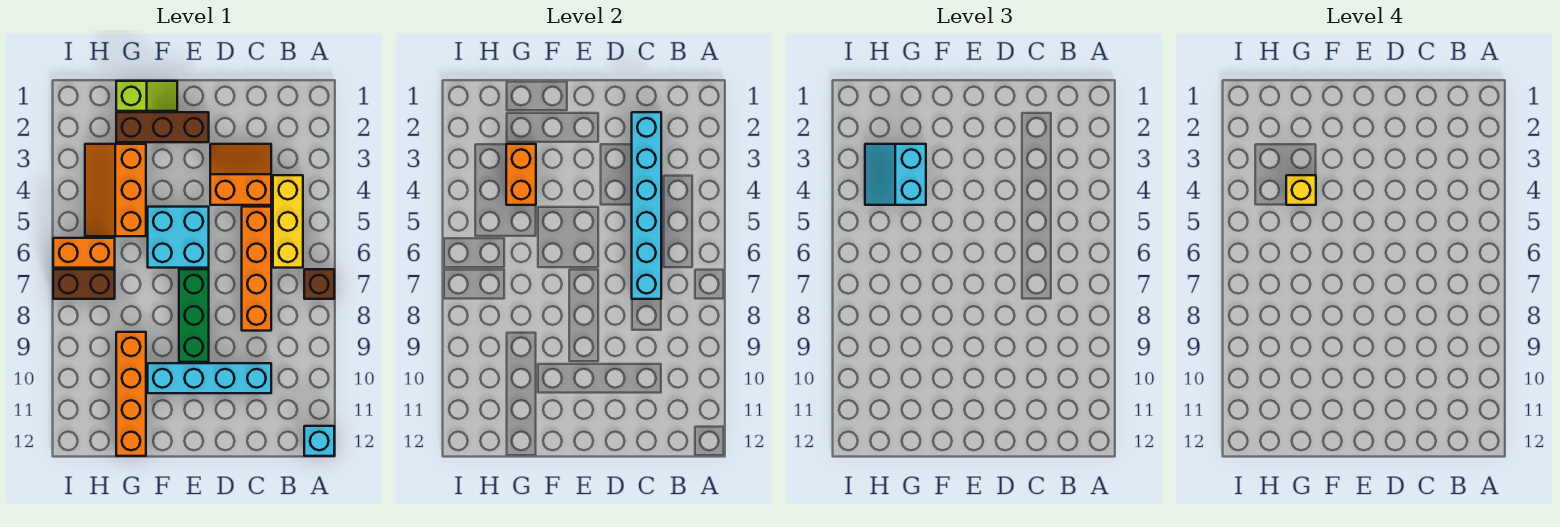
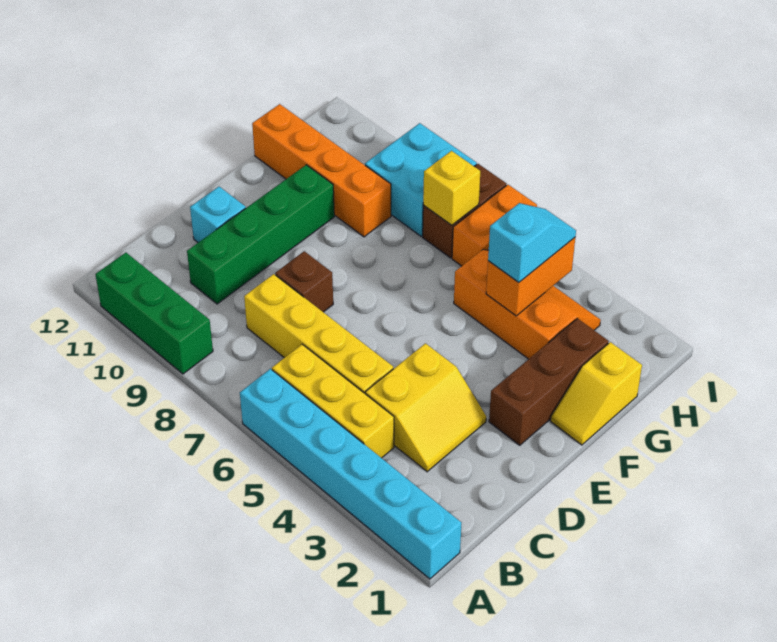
brown brick A7 level 1 -> brown brick D8 level 1
cyan brick A12 level 1 -> cyan brick D11 level 1
cyan brick C2:C7 level 2 -> cyan brick A1:A6 level 1
orange slope C3:D4 level 1 top 4 -> yellow slope C3:D4 level 1 top 4
orange brick C5:C8 level 1 -> yellow brick C5:C8 level 1
cyan brick C10:F10 level 1 -> green brick C10:F10 level 1
cyan brick E5:F6 level 1 -> cyan brick H8:I9 level 1
green brick E7:E9 level 1 -> green brick A9:A11 level 1
lime slope F1:G1 level 1 top G -> yellow slope F1:G1 level 1 top G
orange brick G3:G4 level 2 -> orange brick G4:H4 level 2
cyan slope G3:H4 level 3 top G -> cyan slope G4:H4 level 3 top G
yellow brick G4 level 4 -> yellow brick H7 level 2

